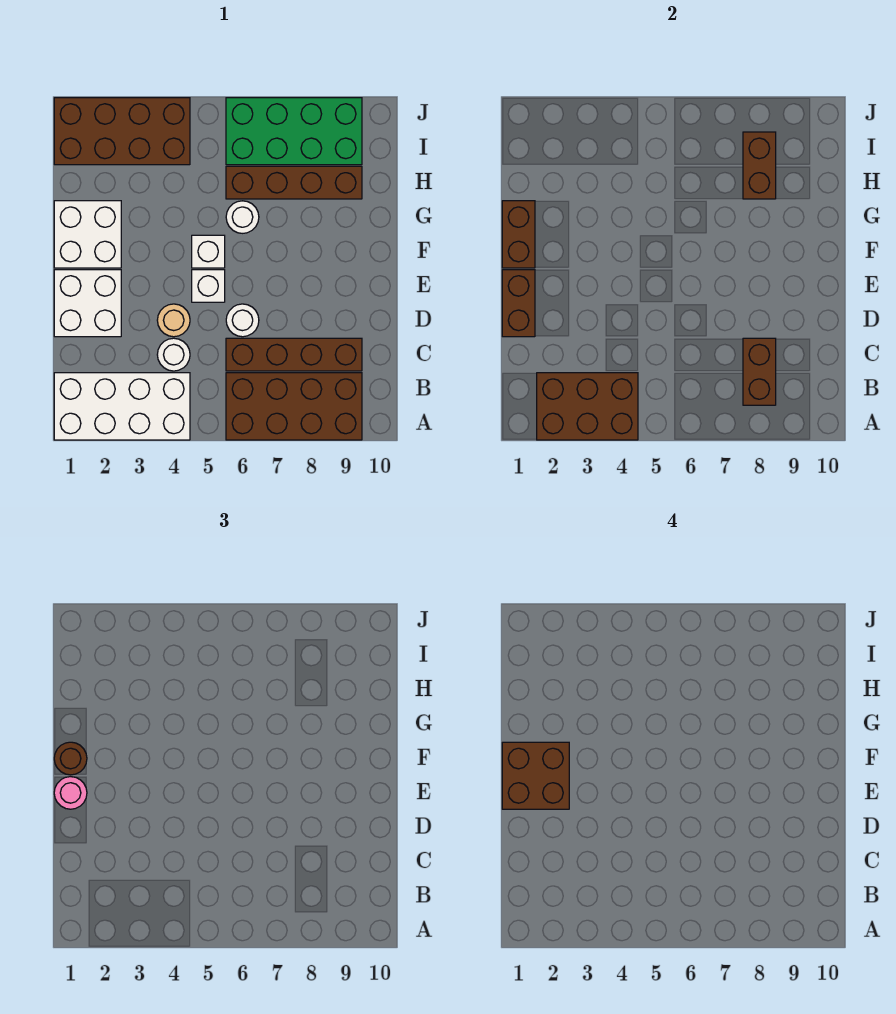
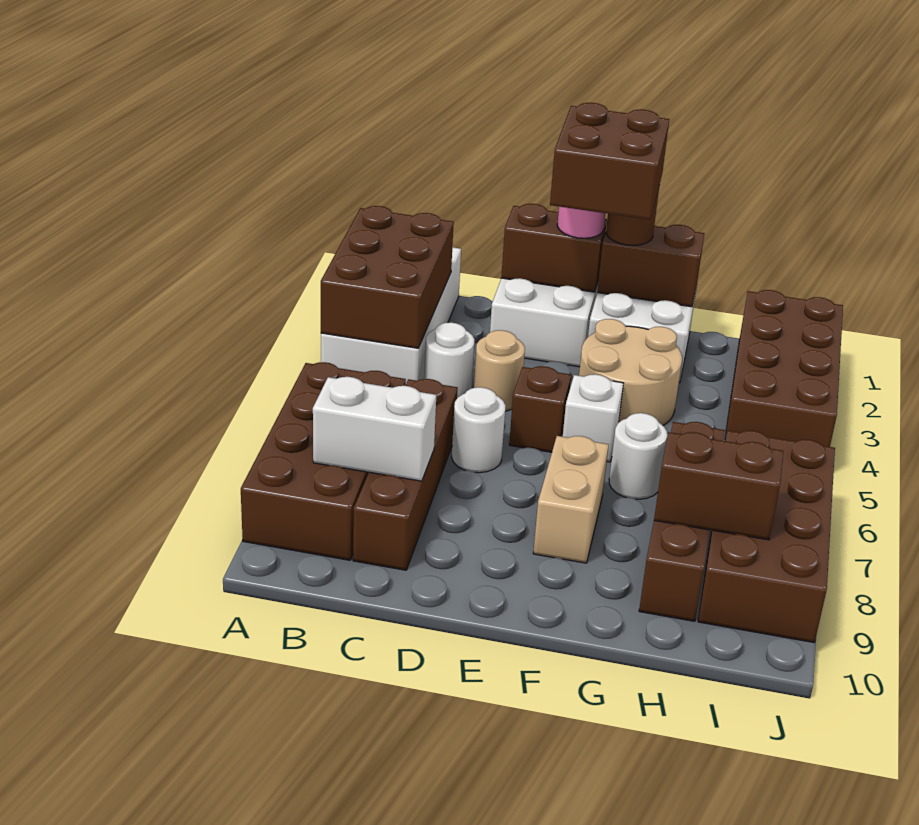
brown brick B8:C8 level 2 -> white brick B8:C8 level 2
white brick E5 level 1 -> brown brick E5 level 1
none -> tan round brick F3:G4 level 1
none -> tan brick F7:F8 level 1
green brick I6:J9 level 1 -> brown brick I6:J9 level 1

